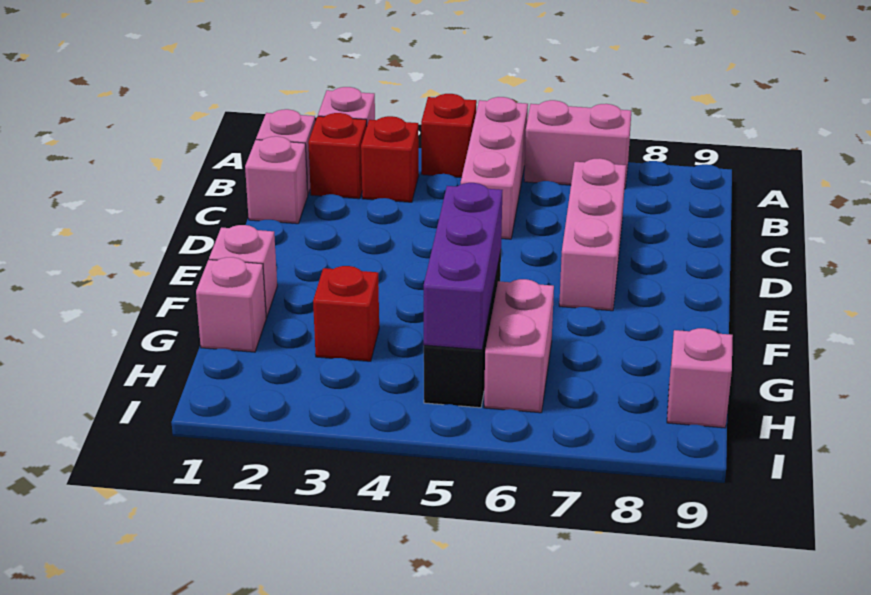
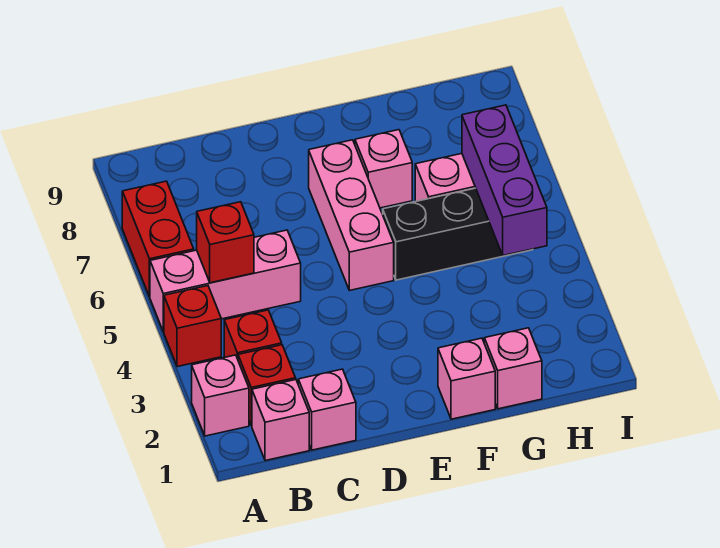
pink brick A6:A7 level 1 -> red brick A6:A7 level 1
pink brick C7:E7 level 1 -> pink brick E5:E7 level 1
purple brick F5:H5 level 2 -> purple brick H4:H6 level 2
red brick G3 level 1 -> red brick B5 level 2
pink brick H9 level 1 -> pink brick F7 level 1

